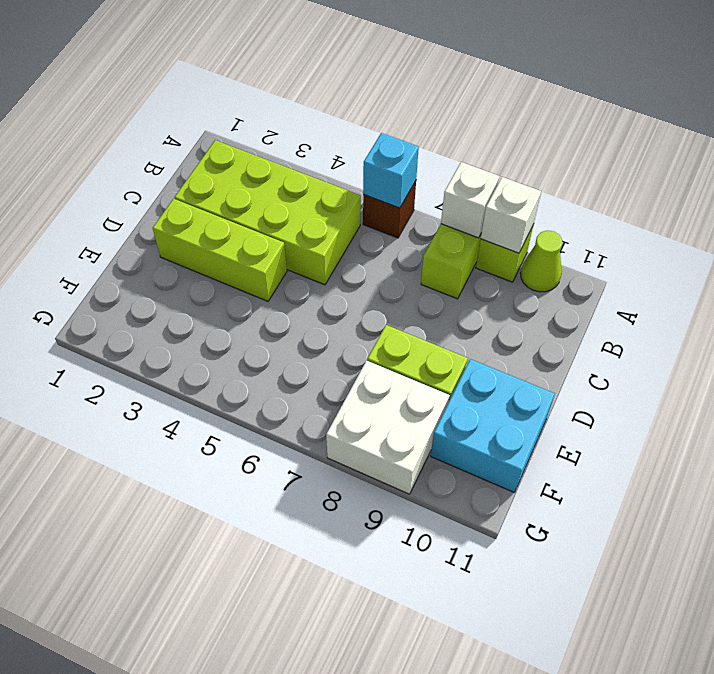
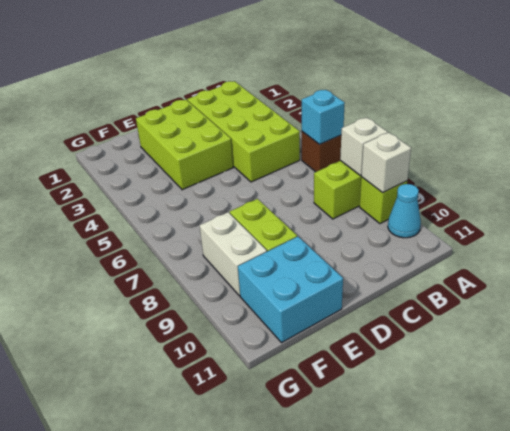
lime cone A10 level 1 -> cyan cone A10 level 1
lime brick D2:D4 level 1 -> lime brick D2:E4 level 1
white brick F8:G9 level 1 -> white brick F8:F9 level 1

